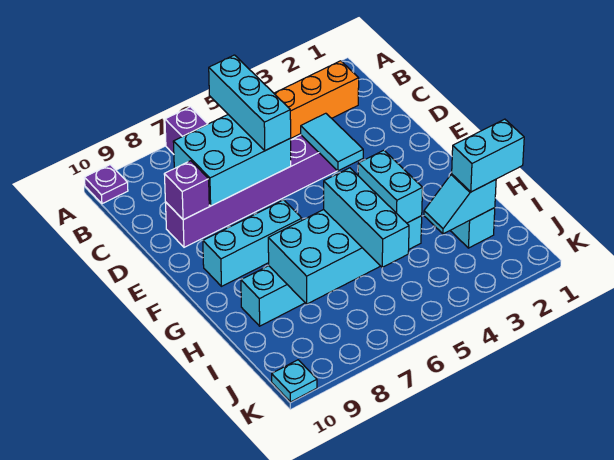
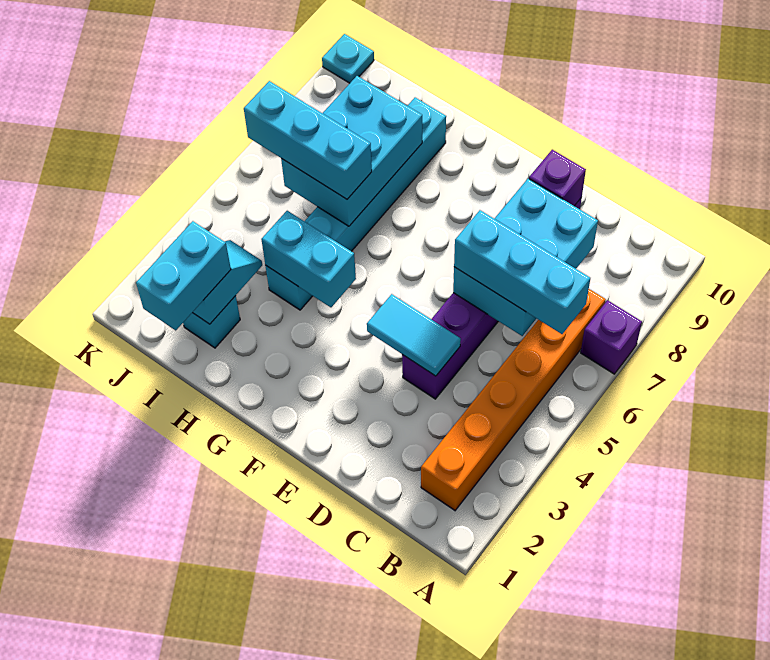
purple plate A10 level 1 -> none
cyan brick F7:F9 level 1 -> none

